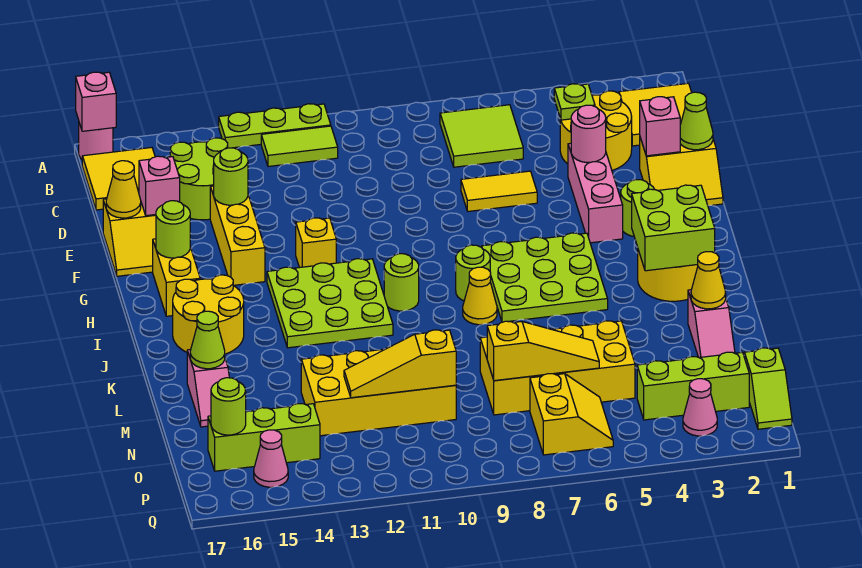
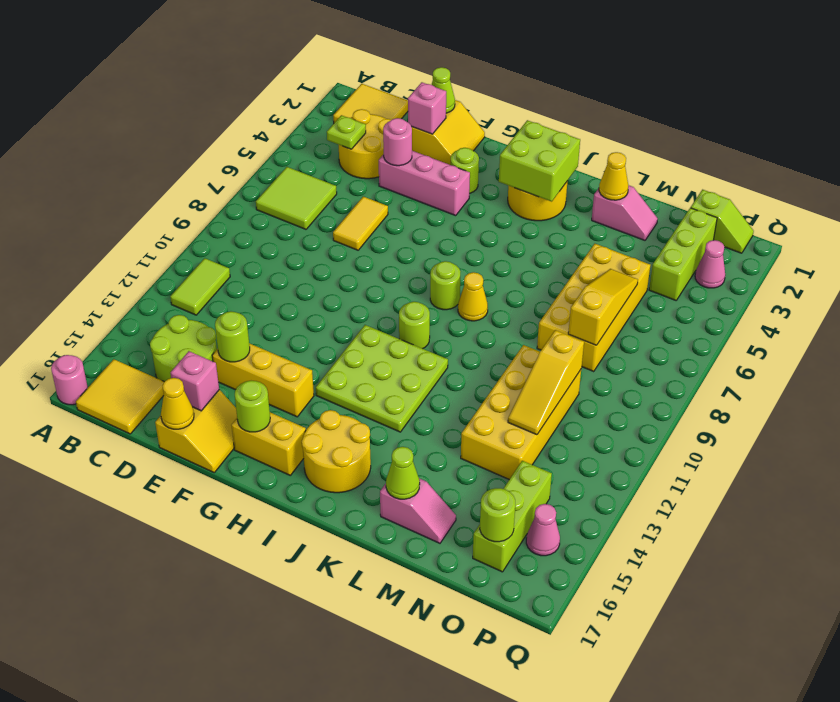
lime plate A11:A13 level 1 -> none
pink brick A17 level 2 -> none
yellow brick G12 level 1 -> none
lime plate H5:J7 level 1 -> none
yellow slope O6:P7 level 1 top 7 -> none

